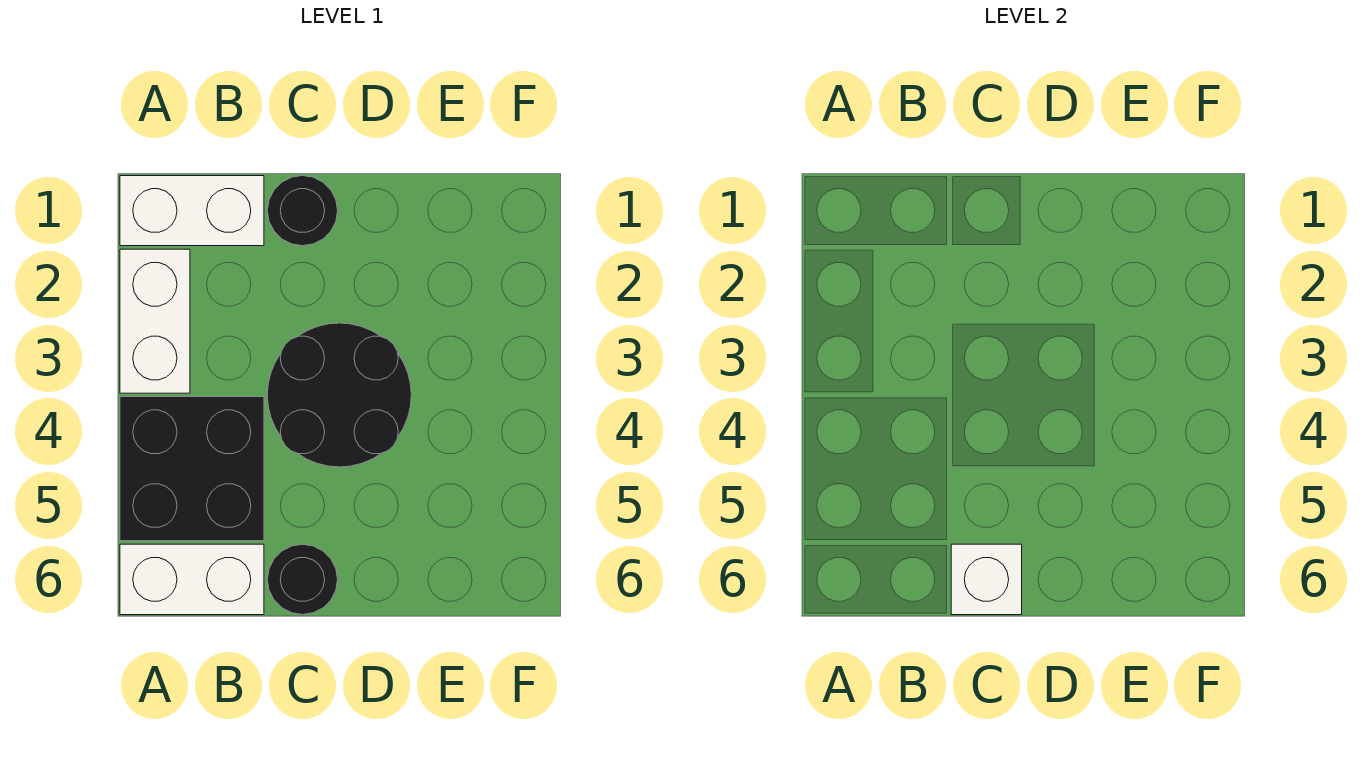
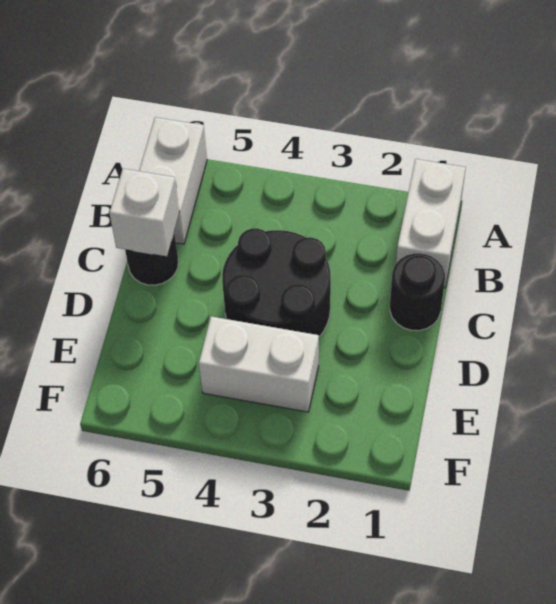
white brick A2:A3 level 1 -> white brick E3:E4 level 1
black brick A4:B5 level 1 -> none

